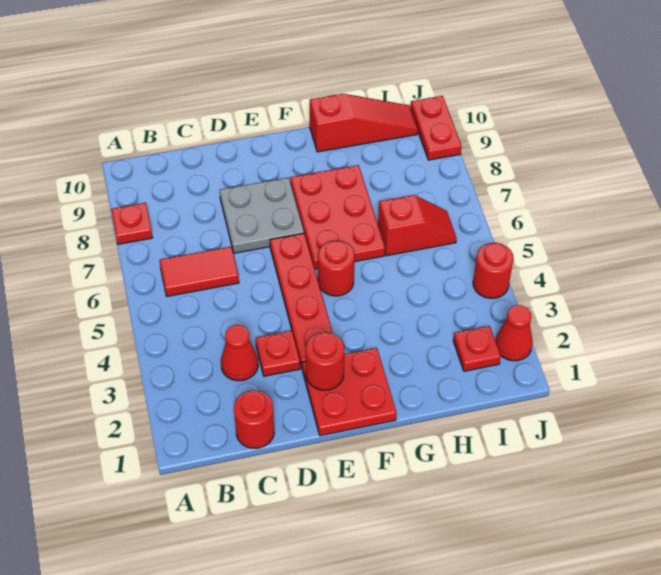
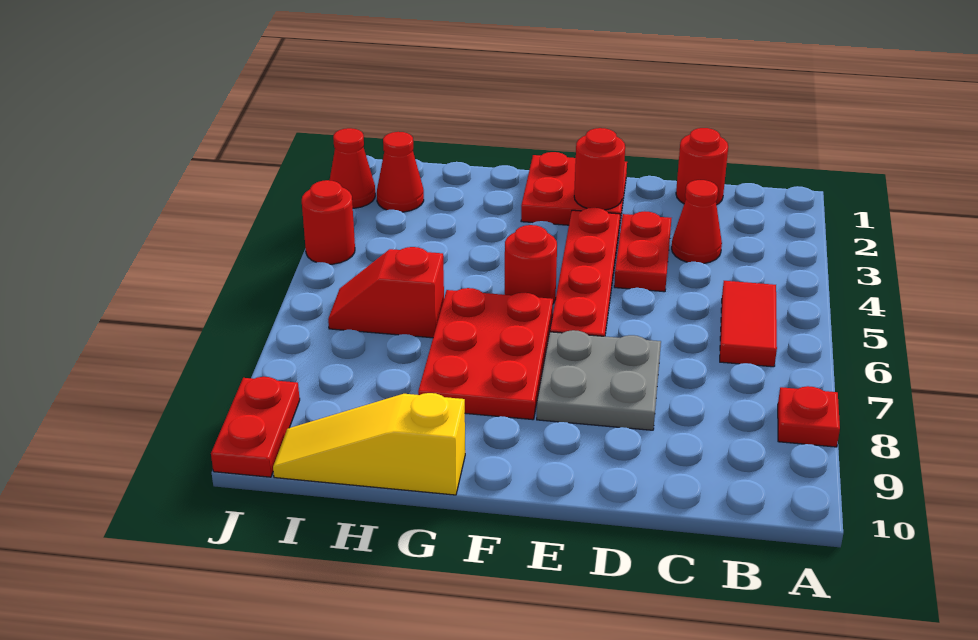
red tile B6:C6 level 1 -> red tile B5:B6 level 1
red plate D3 level 1 -> red plate D3:D4 level 1
red slope G10:I10 level 1 top G -> yellow slope G10:I10 level 1 top G
red plate I2 level 1 -> red cone I2 level 1

